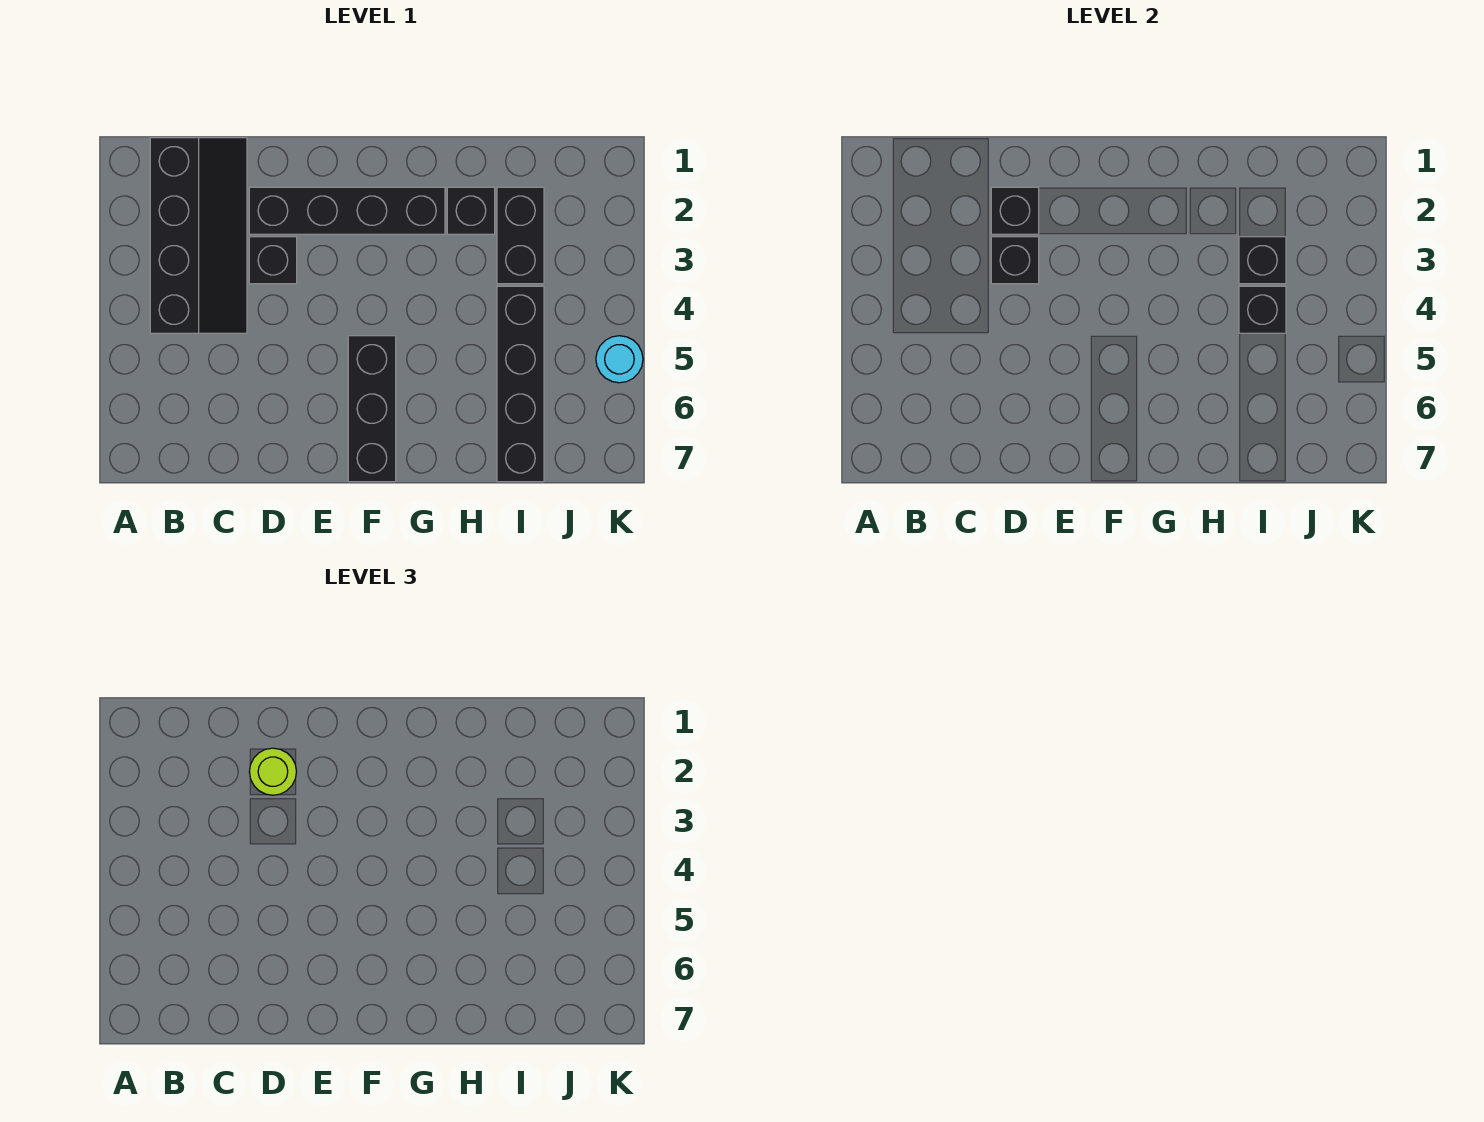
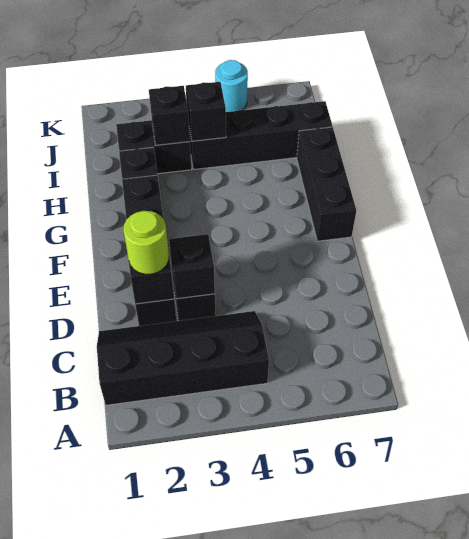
black brick F5:F7 level 1 -> black brick F7:H7 level 1

